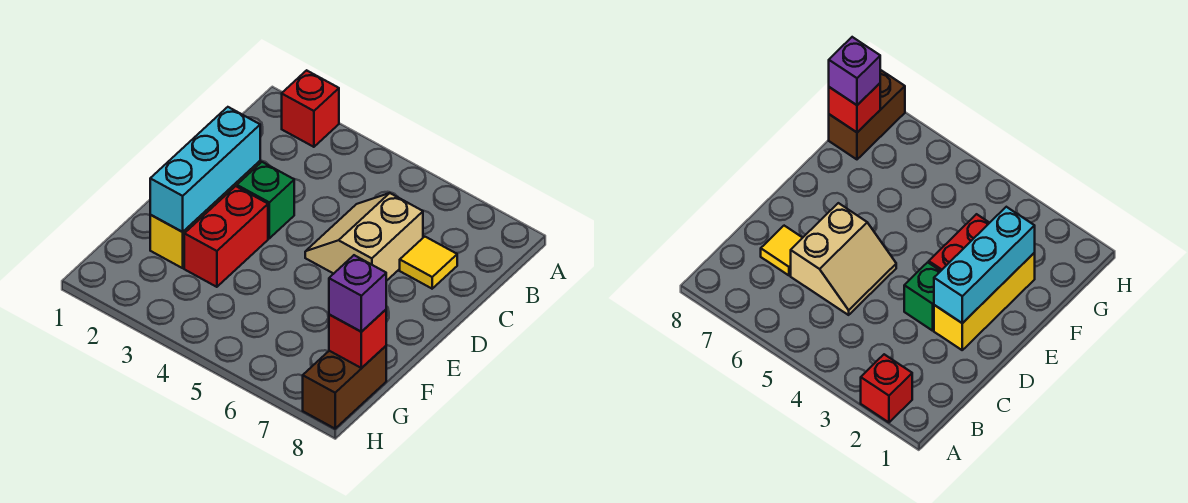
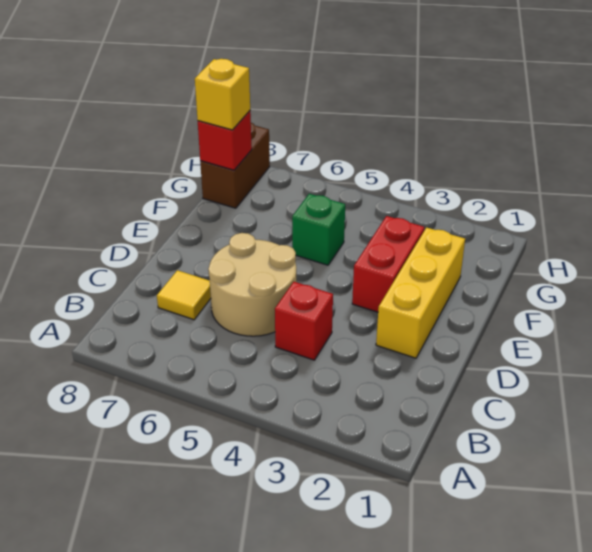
red brick A2 level 1 -> red brick C4 level 1
tan slope C5:D6 level 1 top 6 -> tan round brick C5:D6 level 1
cyan brick D2:F2 level 2 -> none
green brick D3 level 1 -> green brick F5 level 1
purple brick G8 level 3 -> yellow brick G8 level 3

